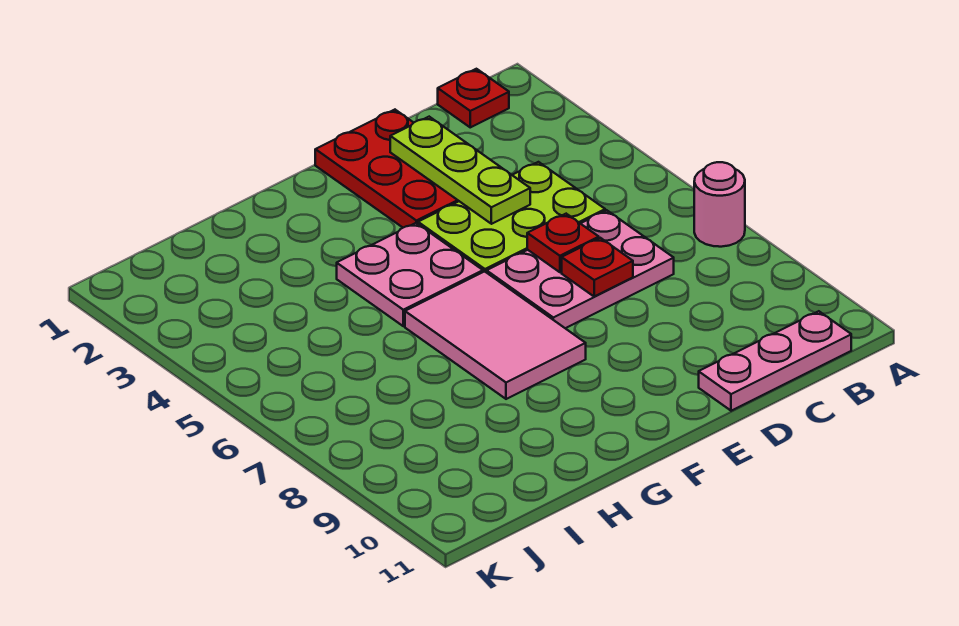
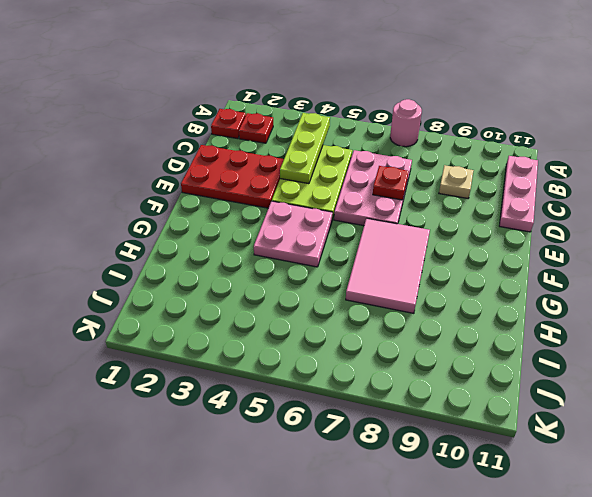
none -> tan plate C9 level 1
lime plate D2:D4 level 2 -> lime plate B4:D4 level 2
red plate D6 level 2 -> red plate B2 level 1
pink tile F6:G8 level 1 -> pink tile F7:H8 level 1

